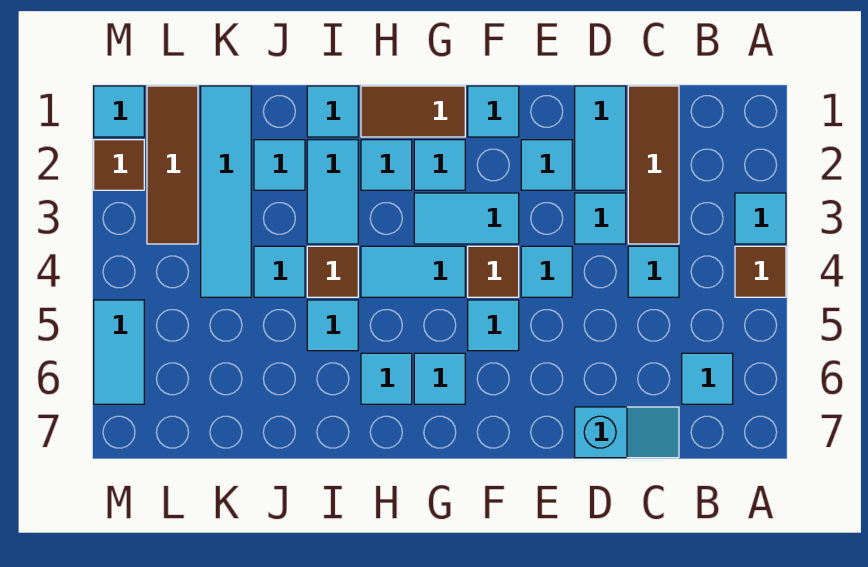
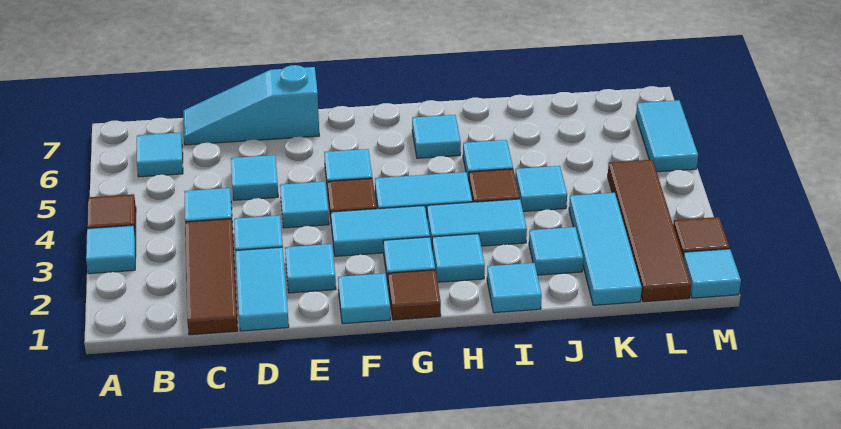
cyan slope C7:D7 level 1 top D -> cyan slope C7:E7 level 1 top E
brown tile G1:H1 level 1 -> brown tile G1 level 1
cyan tile G6 level 1 -> cyan tile D5 level 1
cyan tile I2:I3 level 1 -> cyan tile H3:I3 level 1
cyan tile K1:K4 level 1 -> cyan tile K1:K3 level 1
brown tile L1:L3 level 1 -> brown tile L1:L4 level 1

